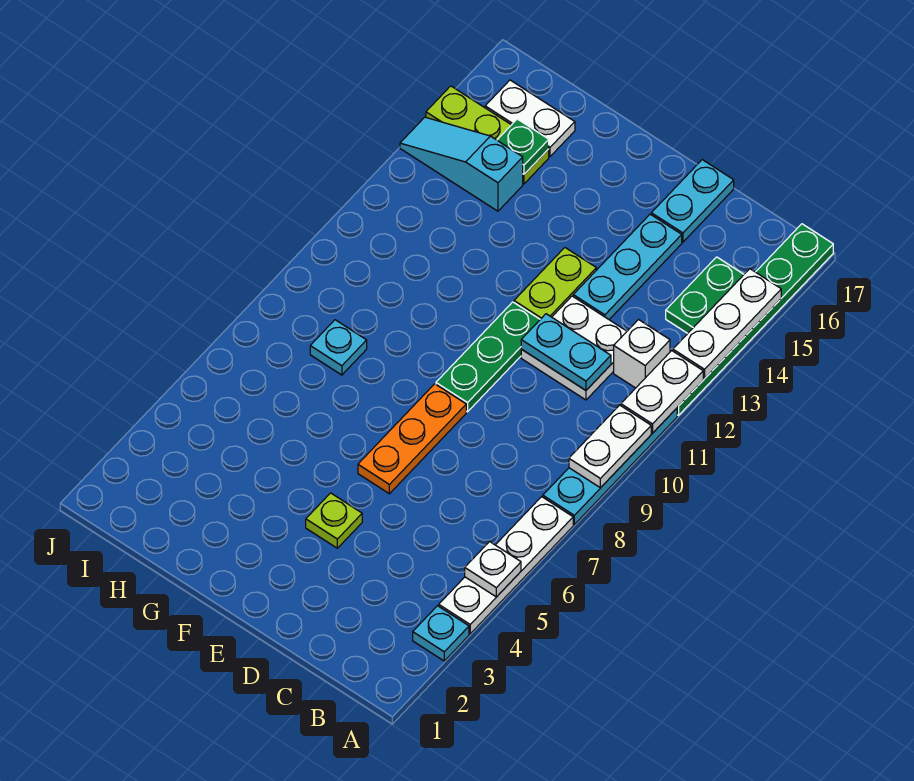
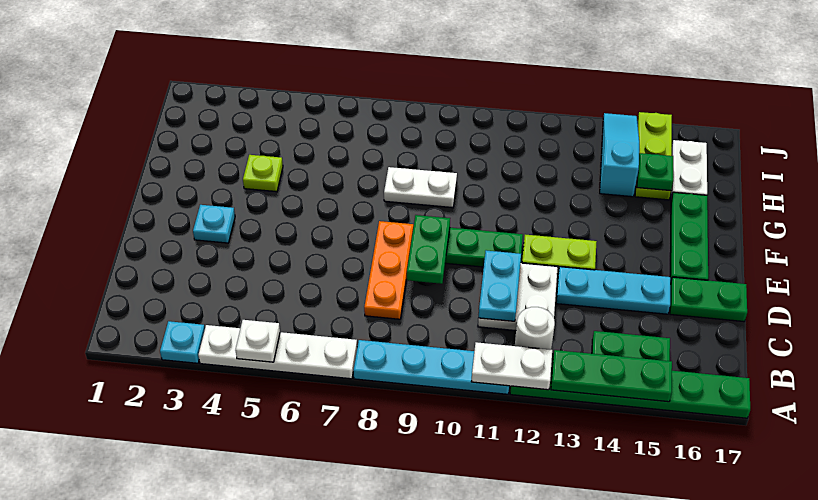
white plate A9:A10 level 2 -> white plate G8:G9 level 1
white plate A13:A15 level 2 -> green plate A13:A15 level 2
white brick B12 level 1 -> white round brick B12 level 1
none -> green plate D9:E9 level 2
cyan plate D16:D17 level 1 -> green plate D16:D17 level 1
lime plate E4 level 1 -> lime plate G4 level 1
orange plate E6:E8 level 1 -> orange plate C8:E8 level 1
none -> green plate E16:G16 level 1
cyan plate H8 level 1 -> cyan plate E3 level 1

